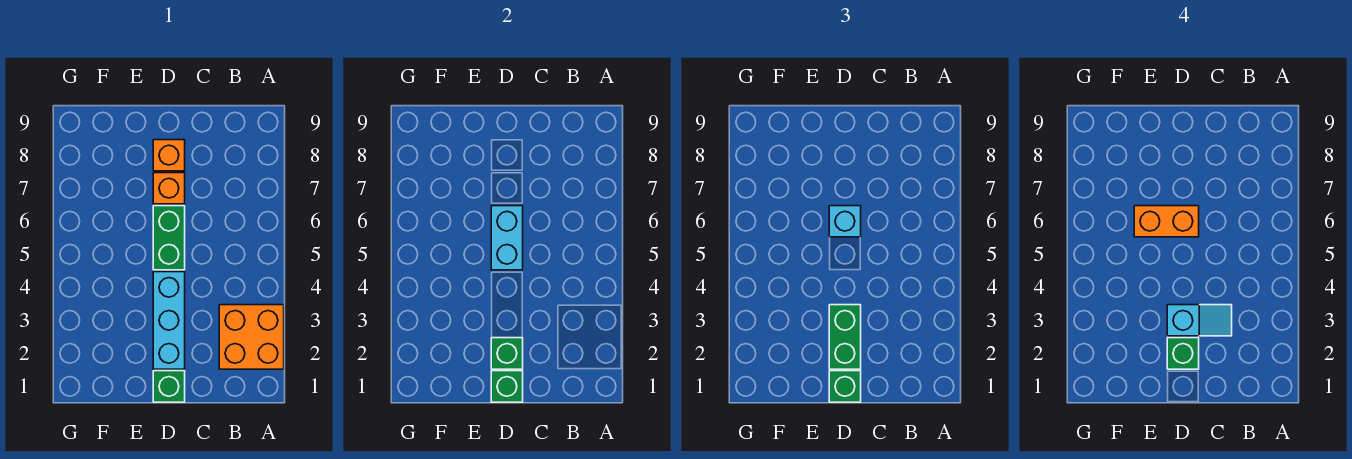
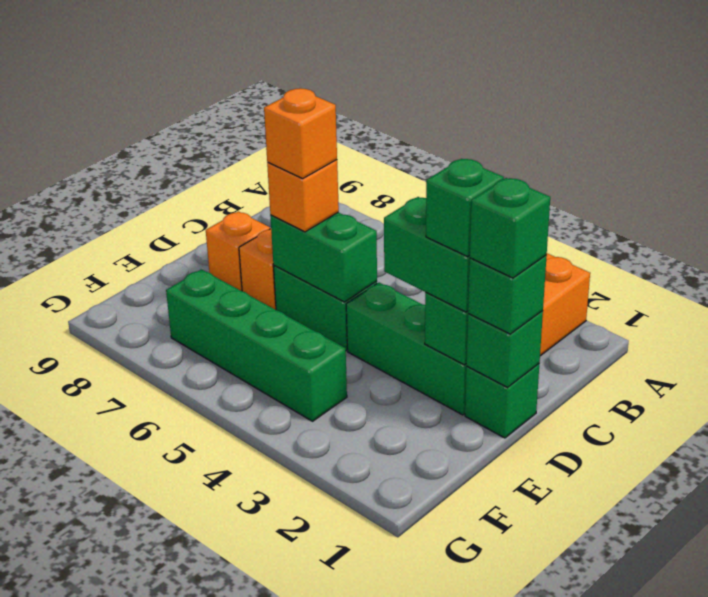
cyan slope C3:D3 level 4 top D -> none
none -> green brick D1 level 4
cyan brick D2:D4 level 1 -> green brick D2:D4 level 1
cyan brick D5:D6 level 2 -> green brick D5:D6 level 2
cyan brick D6 level 3 -> orange brick D6 level 3
orange brick D6:E6 level 4 -> orange brick D6 level 4
none -> green brick F4:F7 level 1

